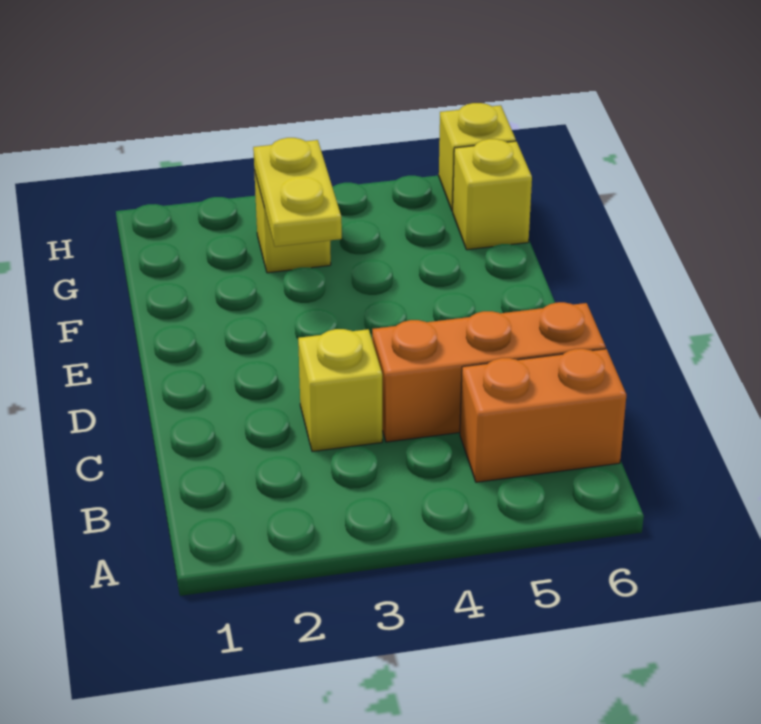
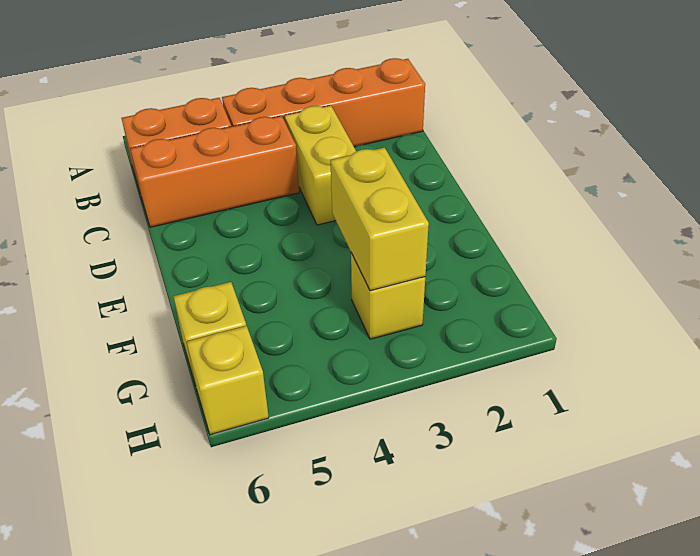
none -> orange brick B1:B4 level 1
yellow brick C3 level 1 -> yellow brick C3:D3 level 1
yellow plate F3:G3 level 2 -> yellow brick F3:G3 level 2

